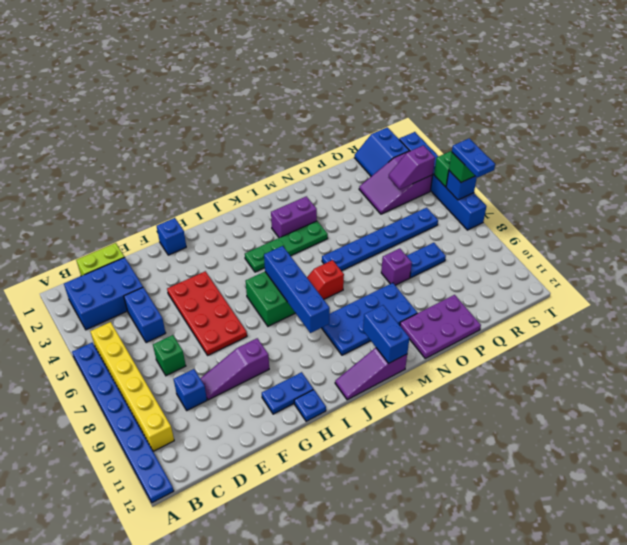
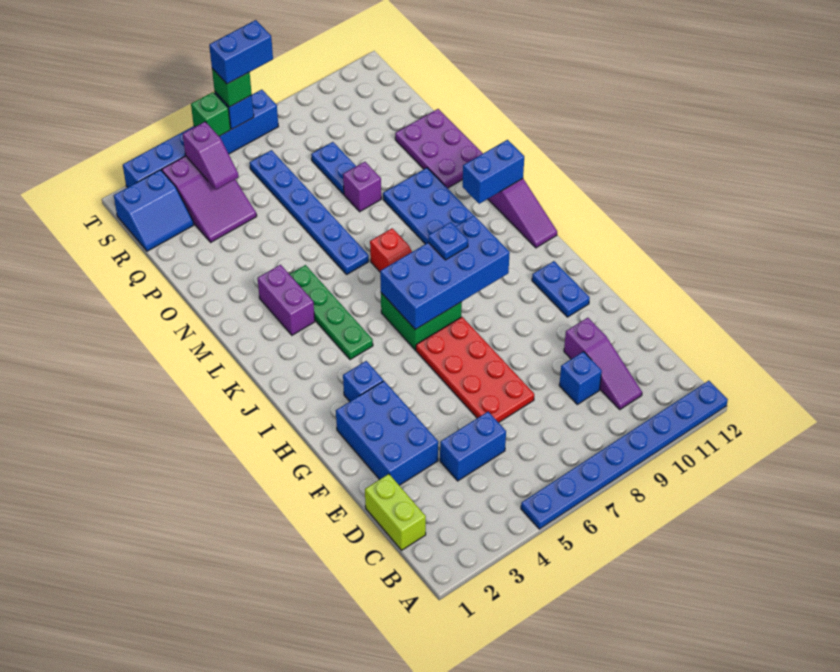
blue brick B2:D3 level 1 -> blue brick E2:G3 level 1
yellow brick B5:B10 level 1 -> none
green brick D7 level 1 -> none
purple slope E9:G9 level 1 top G -> purple slope C10:E10 level 1 top E
red plate F4:G7 level 1 -> red plate E6:H7 level 1
blue brick G1 level 1 -> blue brick H3 level 1
blue plate H12 level 1 -> blue plate J8 level 3
blue brick J6:J9 level 2 -> blue brick I6:J9 level 2
blue plate T6:T7 level 4 -> blue brick T6:T7 level 4

